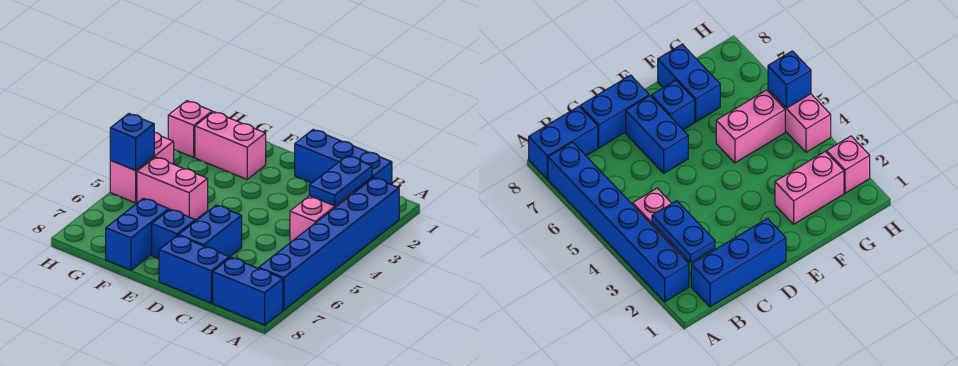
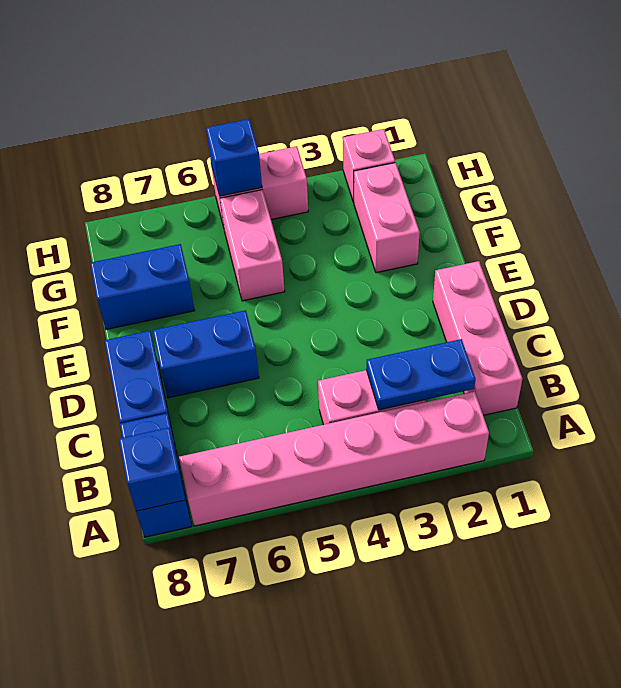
blue brick A2:A7 level 1 -> pink brick A2:A7 level 1
blue brick B1:D1 level 1 -> pink brick B1:D1 level 1
blue brick E7 level 1 -> blue brick A8 level 2

